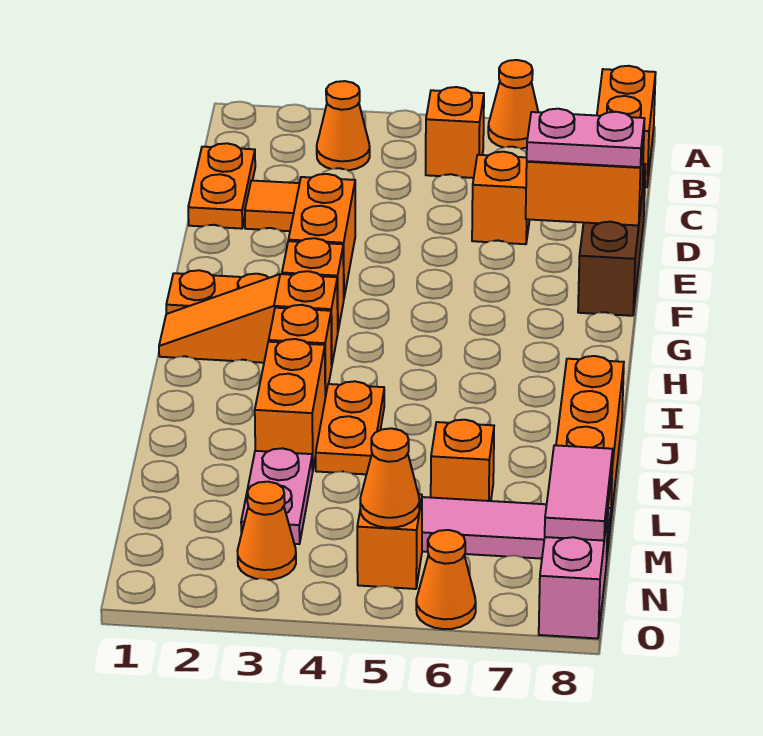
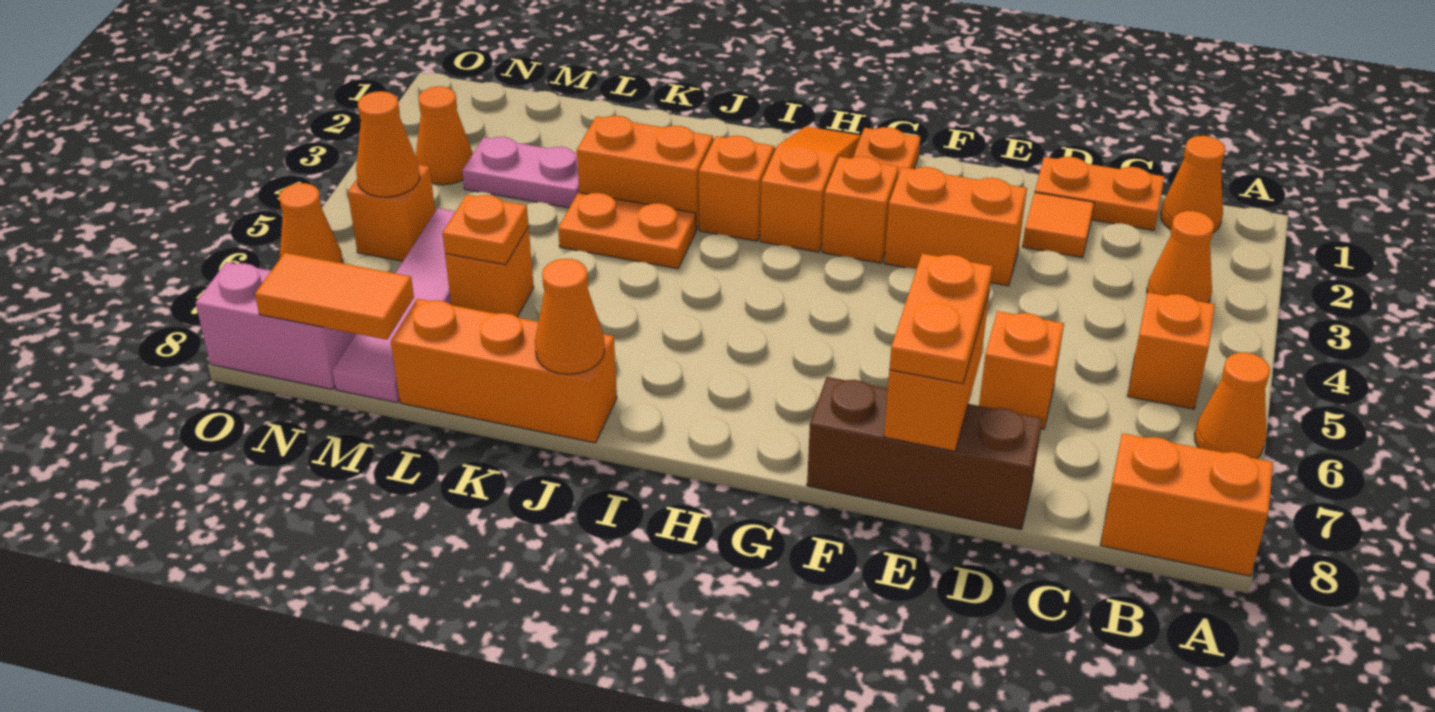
none -> orange cone B1 level 1
pink plate E7:E8 level 3 -> orange plate E7:E8 level 3
none -> orange cone J8 level 2
none -> orange plate L6 level 2
pink tile M8:N8 level 2 -> orange tile M8:N8 level 2

